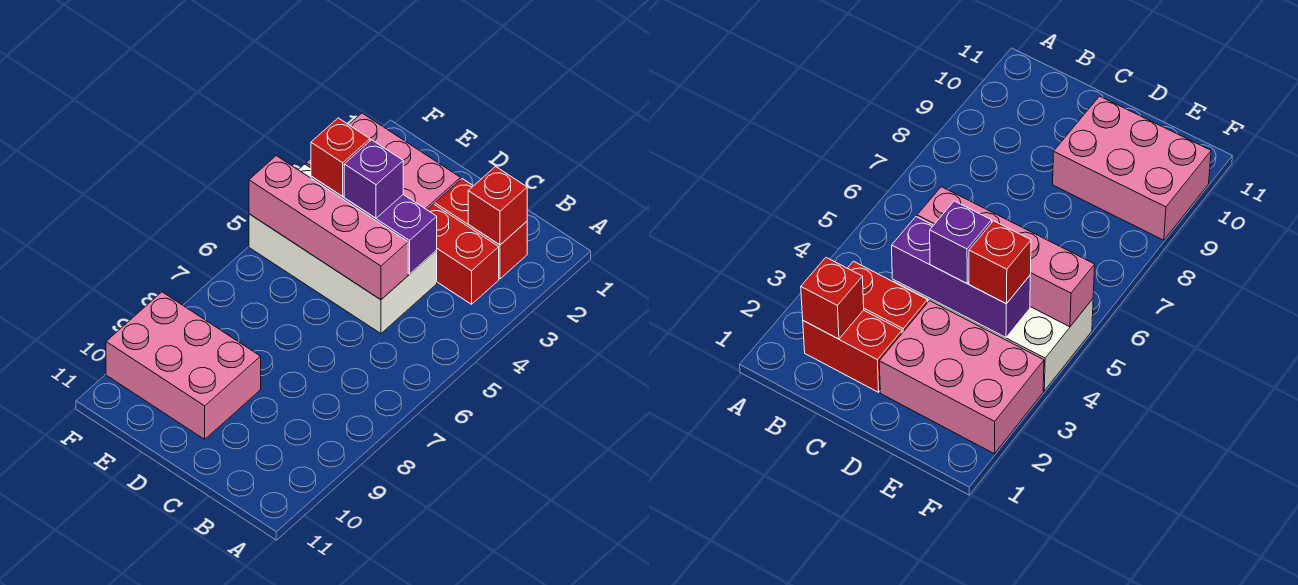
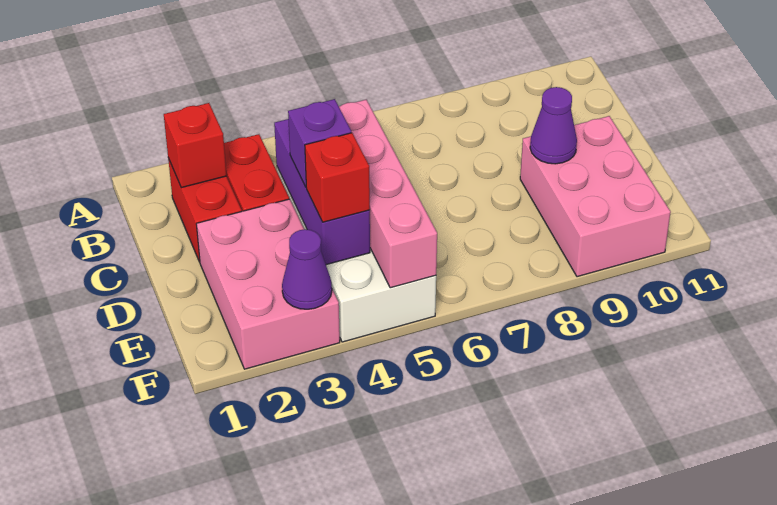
none -> purple cone D9 level 2
none -> purple cone F3 level 2

